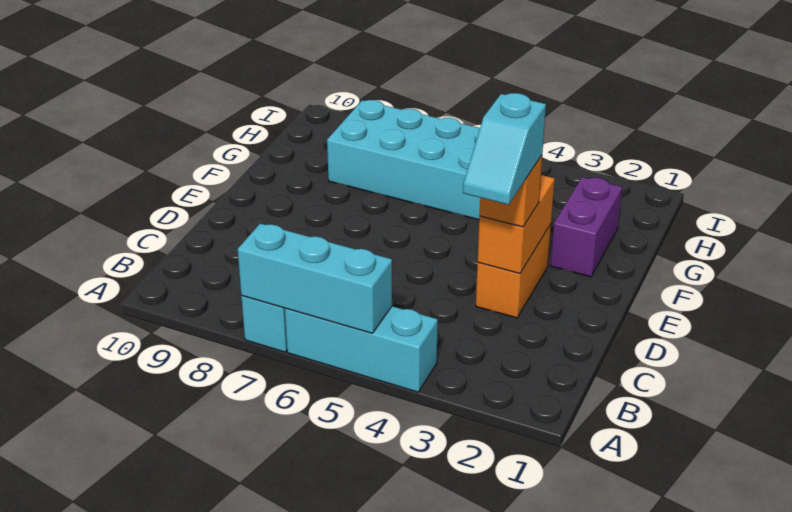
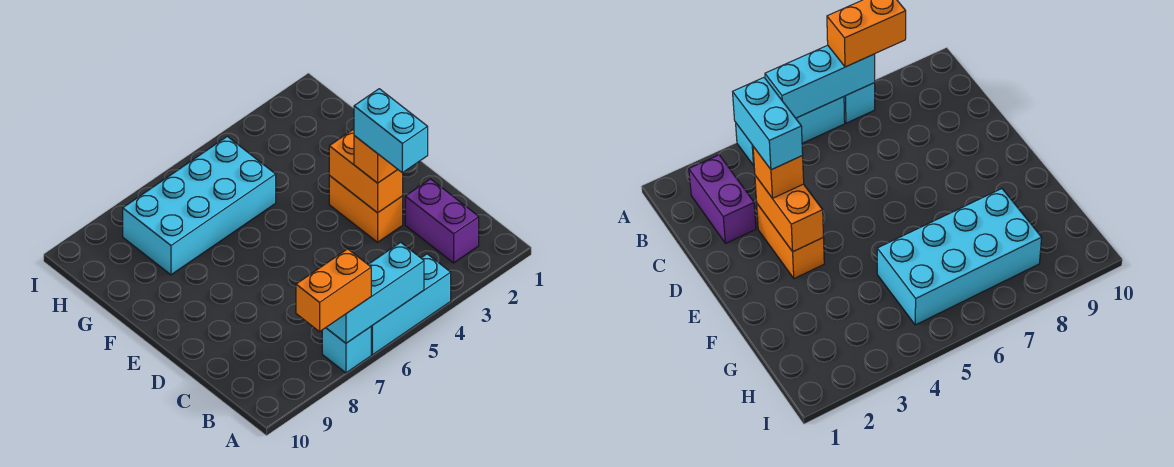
none -> orange brick A7:A8 level 3
cyan slope C3:D3 level 4 top D -> cyan brick C3:D3 level 4
purple brick F2:G2 level 1 -> purple brick B2:C2 level 1

